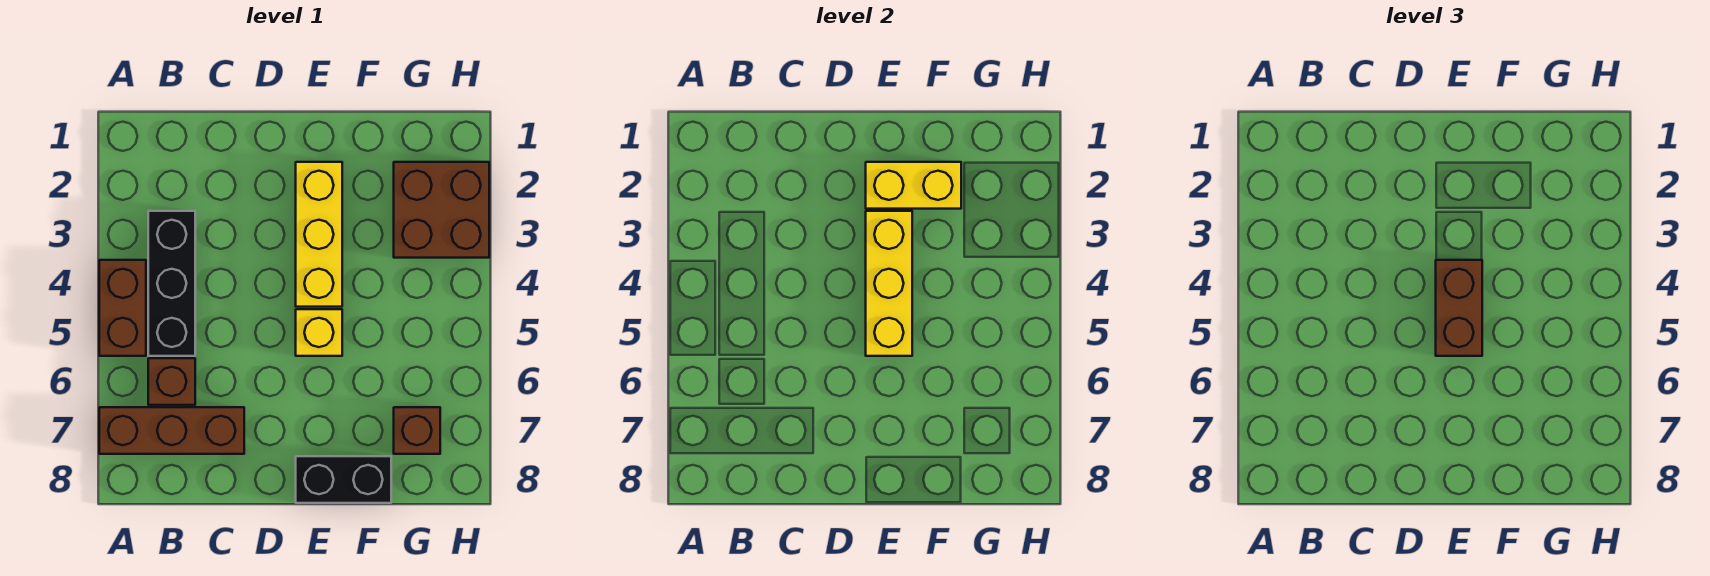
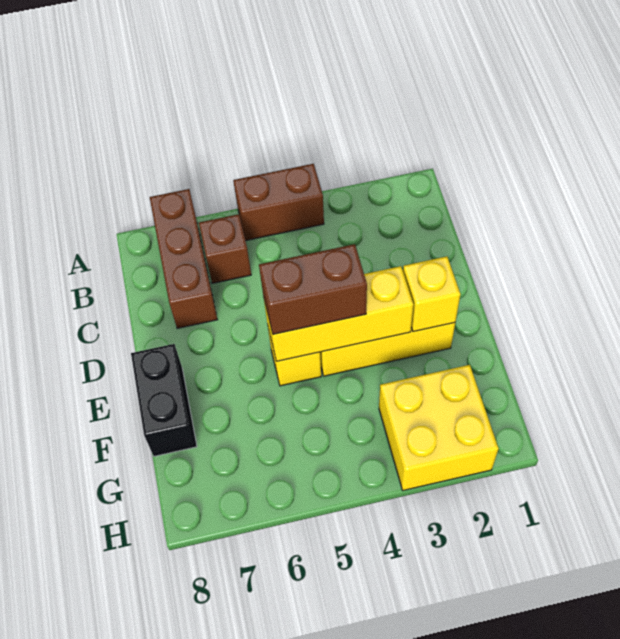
black brick B3:B5 level 1 -> none
yellow brick E2:F2 level 2 -> yellow brick E2 level 2
brown brick G2:H3 level 1 -> yellow brick G2:H3 level 1
brown brick G7 level 1 -> none

